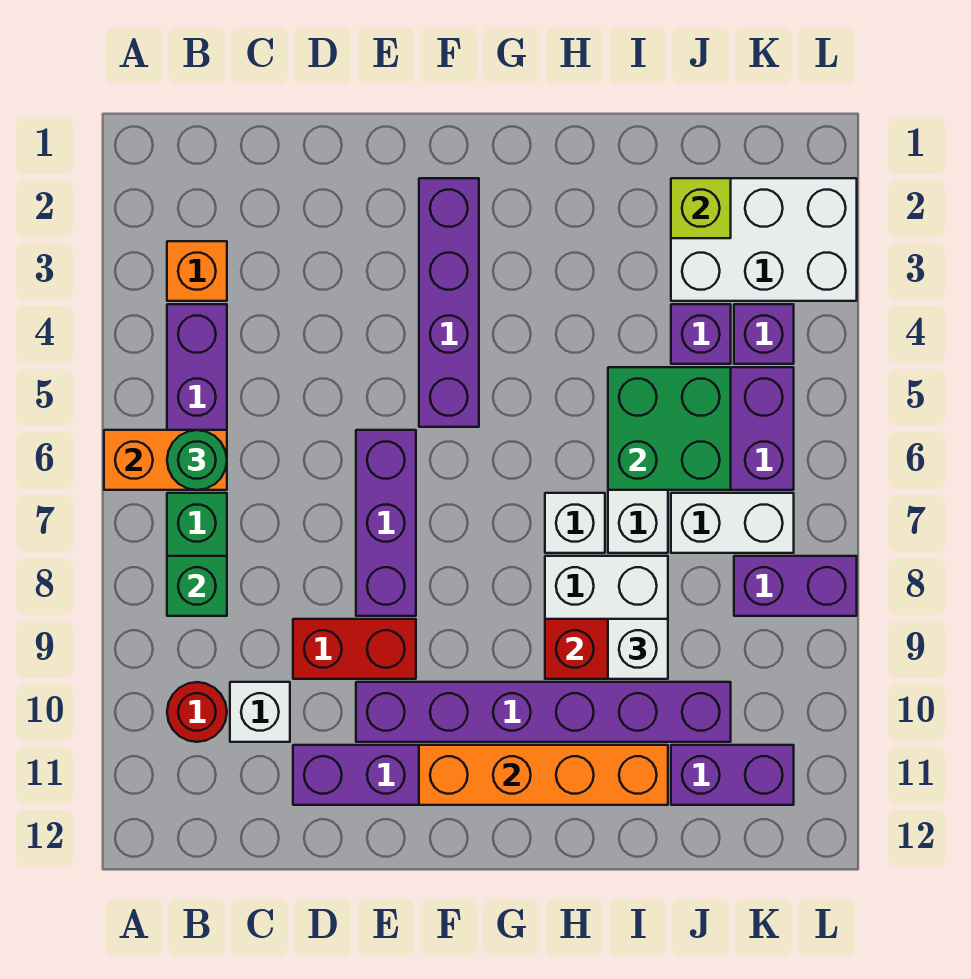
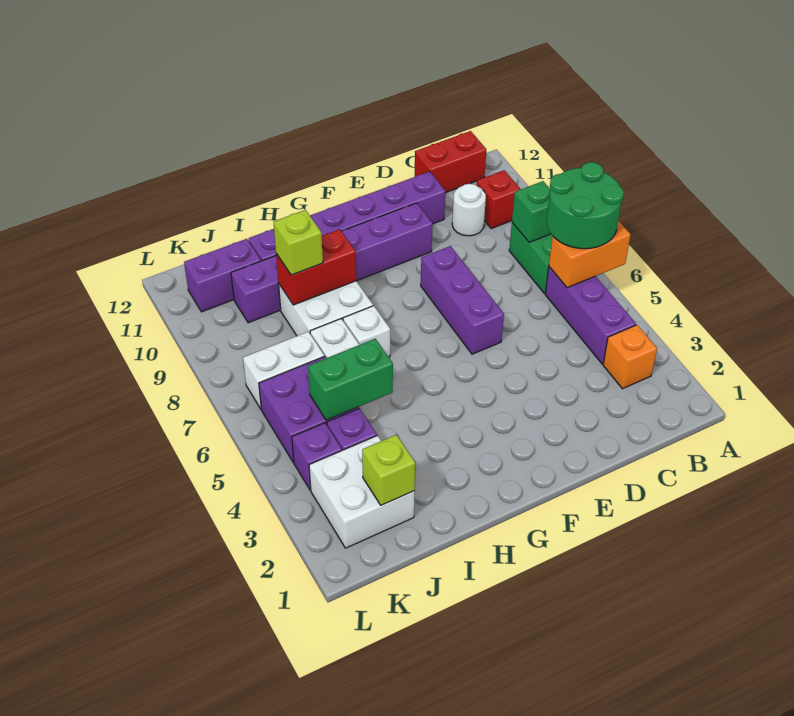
green round brick B6 level 3 -> green round brick A6:B7 level 3
red round brick B10 level 1 -> red brick B10 level 1
white brick C10 level 1 -> white round brick C10 level 1
red brick D9:E9 level 1 -> red brick B12:C12 level 1
purple brick F2:F5 level 1 -> none
orange brick F11:I11 level 2 -> none
green brick I5:J6 level 2 -> green brick I5:J5 level 2
white brick I9 level 3 -> lime brick I9 level 3
white brick J2:L3 level 1 -> white brick J2:K3 level 1
purple brick K8:L8 level 1 -> none

